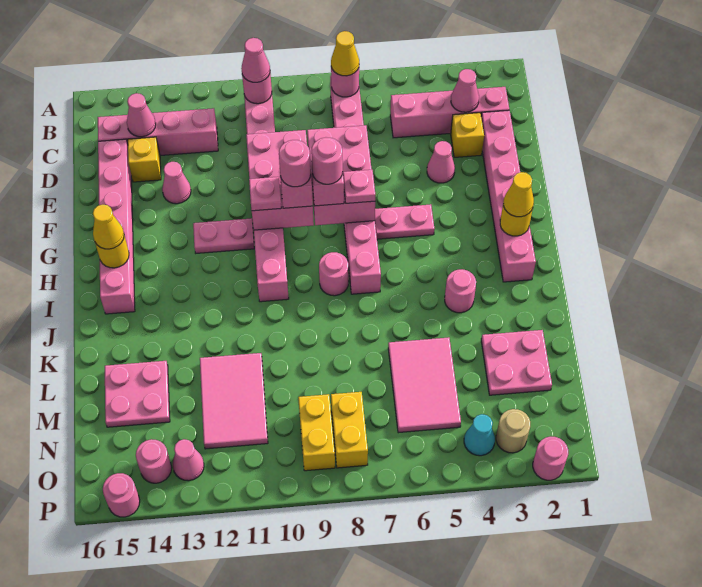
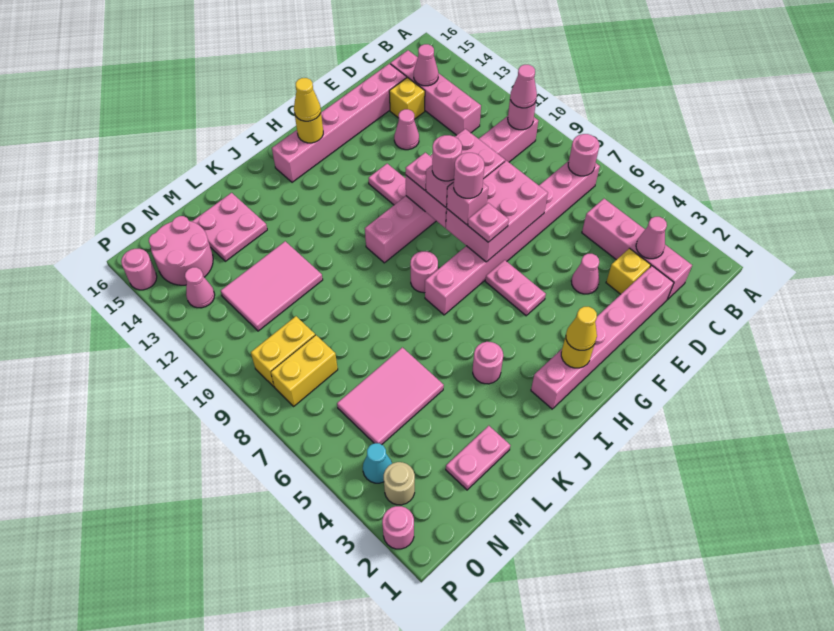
yellow cone B7 level 3 -> none
pink plate L2:M3 level 1 -> pink plate L2:M2 level 1
pink round brick O14 level 1 -> pink round brick N14:O15 level 1

